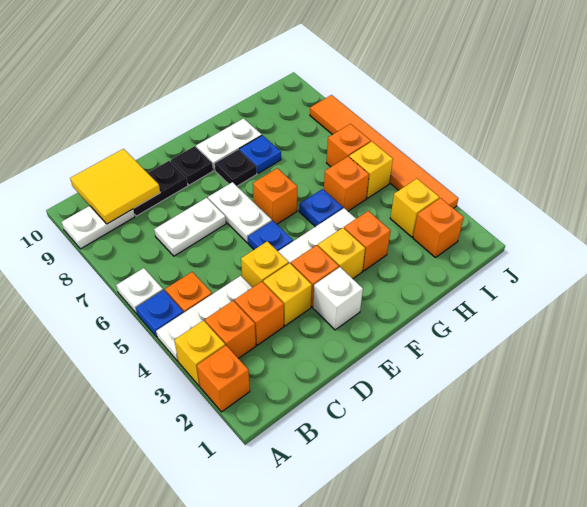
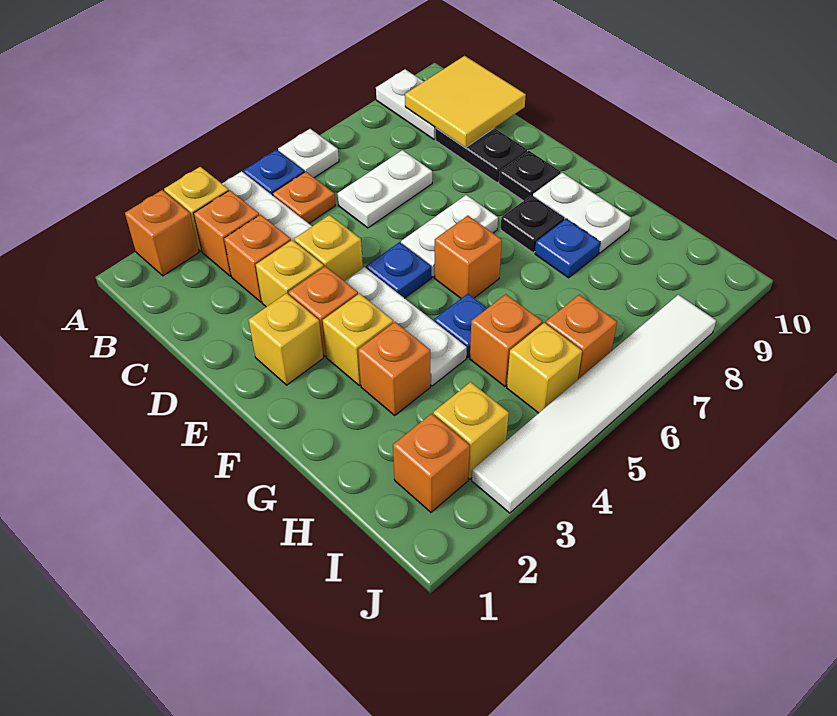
white plate C7:D7 level 1 -> white plate C6:C7 level 1
white brick E2 level 1 -> yellow brick E2 level 1
orange tile J3:J8 level 1 -> white tile J3:J8 level 1

